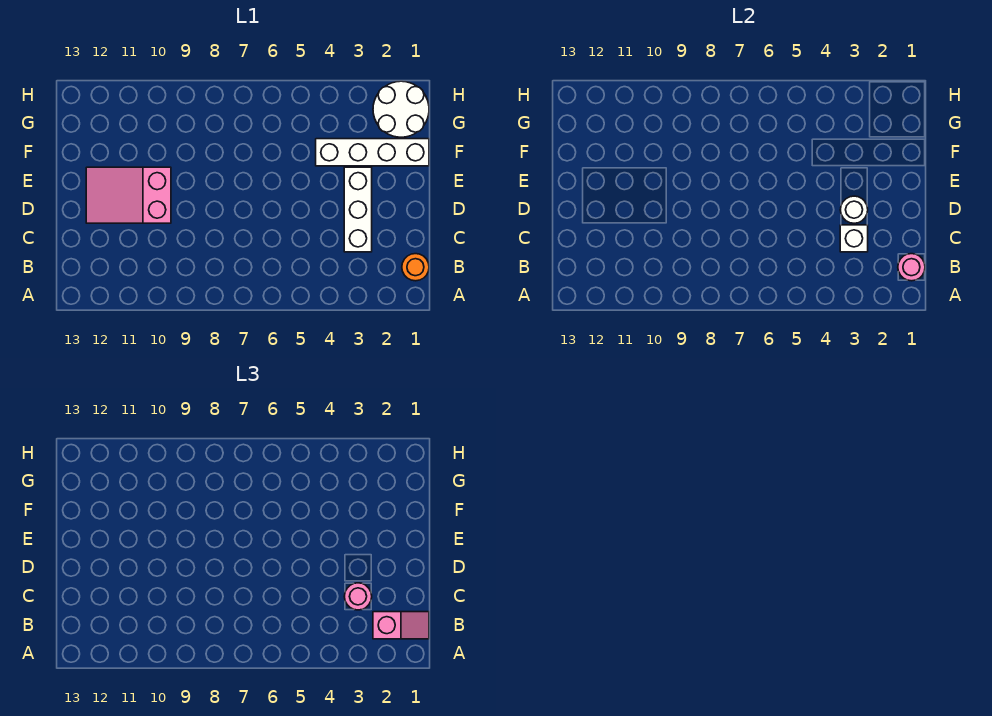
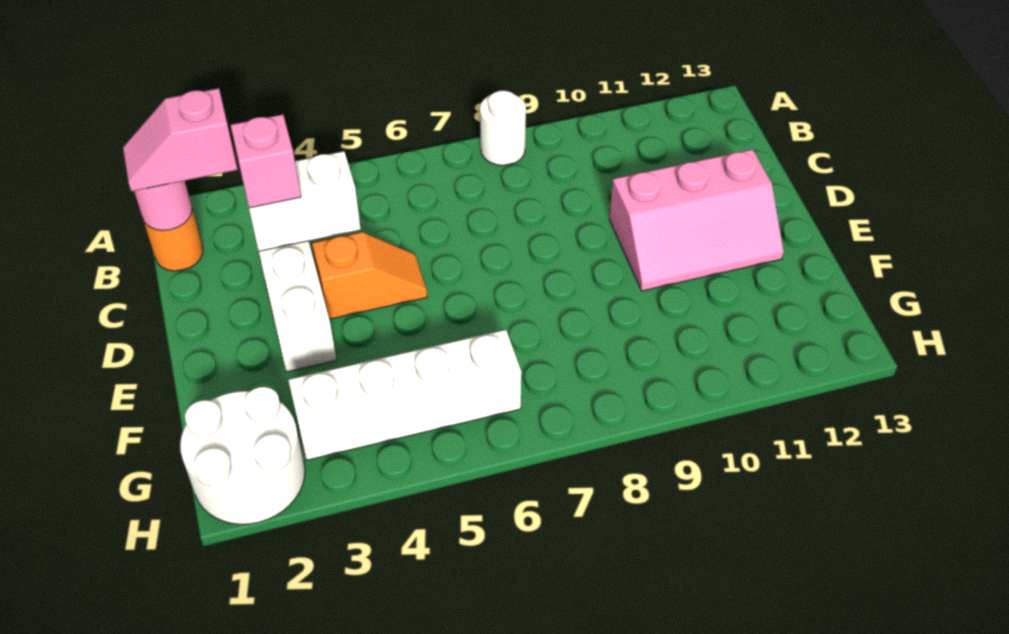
white brick C3 level 2 -> white brick C3:C4 level 2
pink round brick C3 level 3 -> pink brick C3 level 3
white round brick D3 level 2 -> white round brick A8 level 1
none -> orange slope D4:D5 level 1 top 4
pink slope D10:E12 level 1 top 10 -> pink slope D10:E12 level 1 top D
white brick F1:F4 level 1 -> white brick G3:G6 level 1

